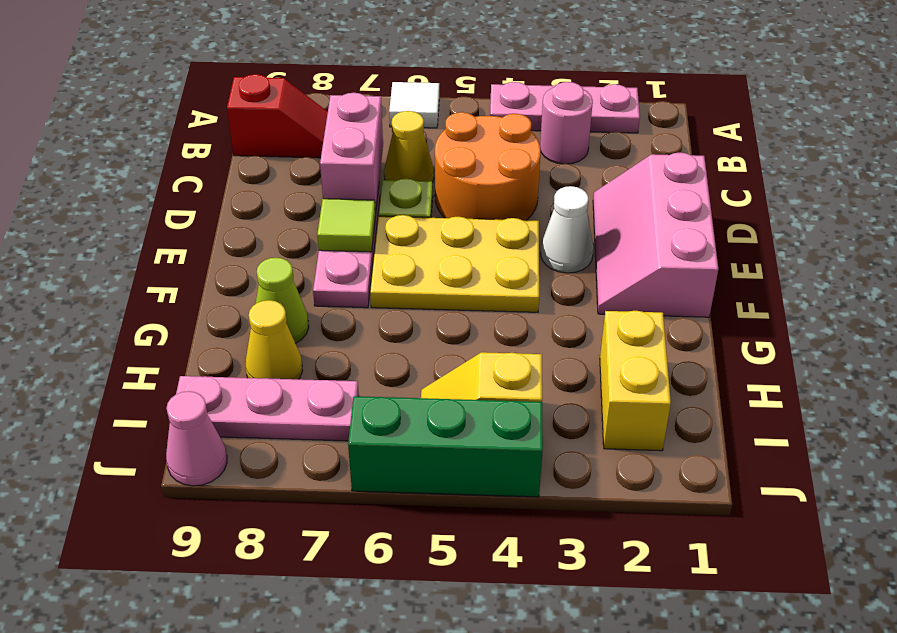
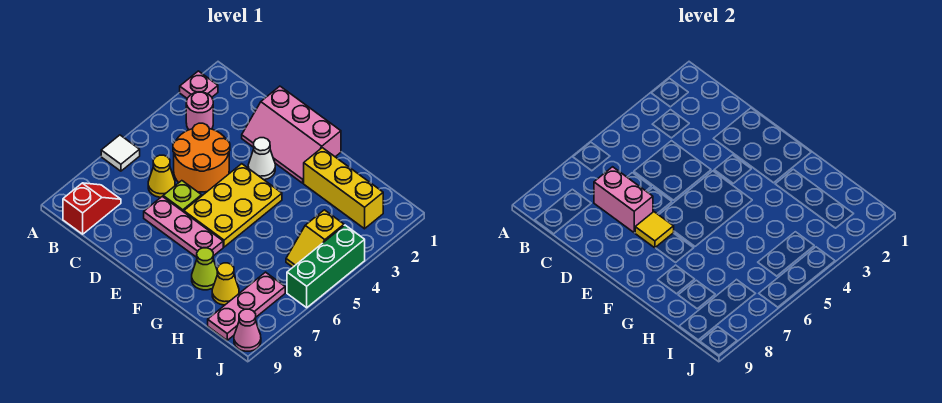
pink plate A2:A4 level 1 -> pink plate A2 level 1
lime tile E7 level 2 -> yellow tile E7 level 2
yellow brick H2:I2 level 1 -> yellow brick G2:I2 level 1

